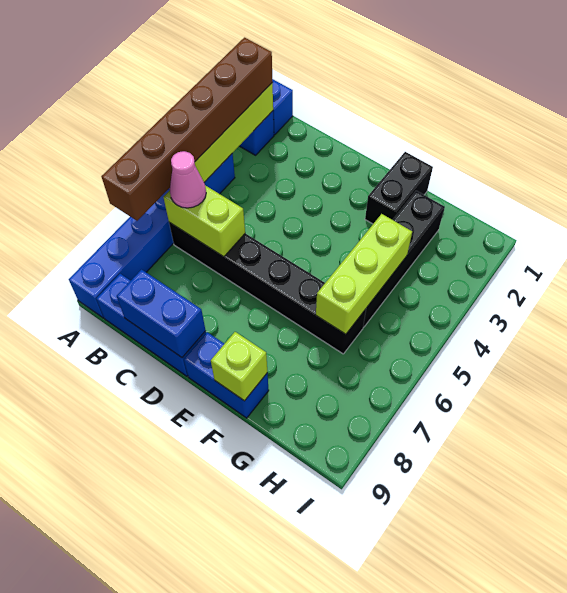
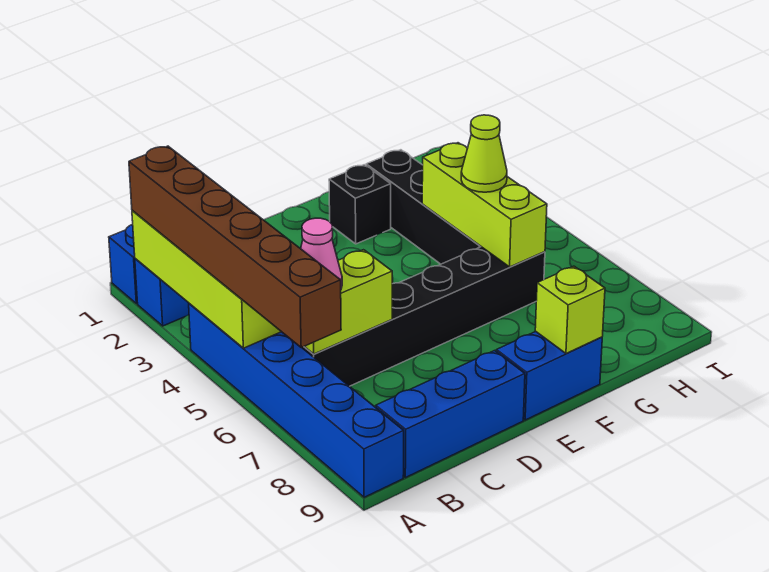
blue brick C9:D9 level 2 -> none
black brick F1:F2 level 1 -> black brick F2 level 1
none -> lime cone G5 level 3

